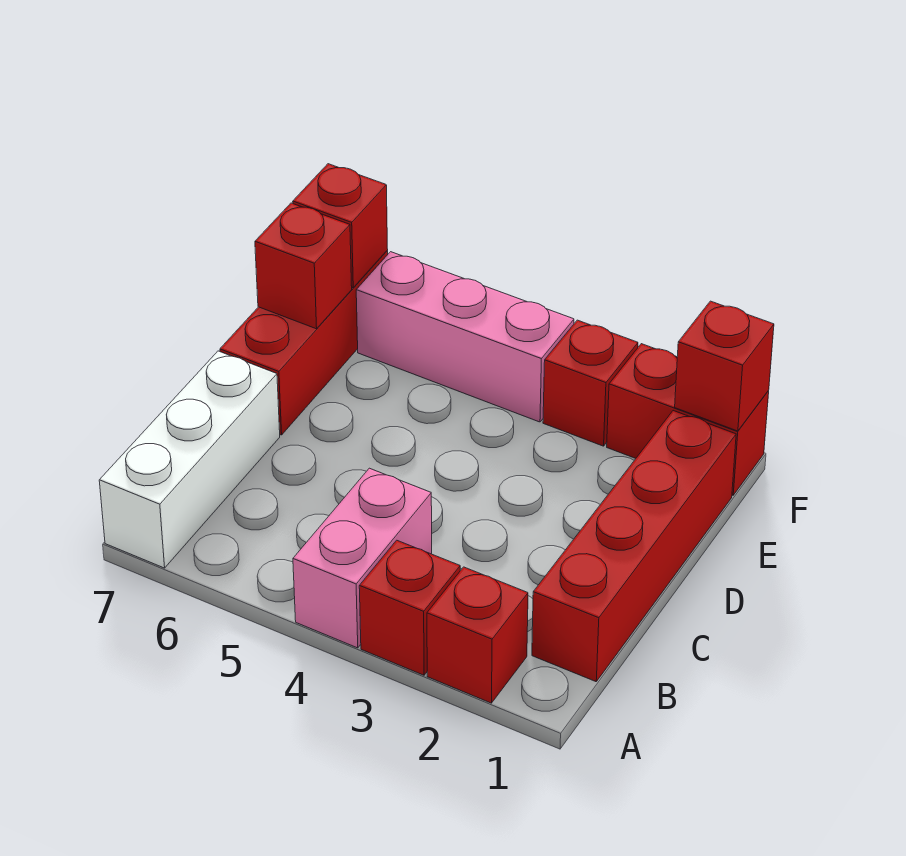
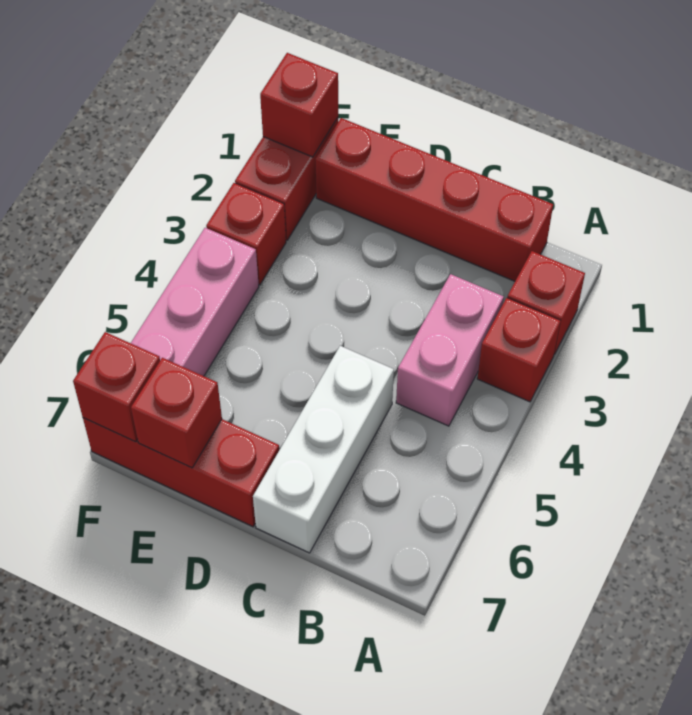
pink brick A4:B4 level 1 -> pink brick B3:B4 level 1
white brick A7:C7 level 1 -> white brick C5:C7 level 1

